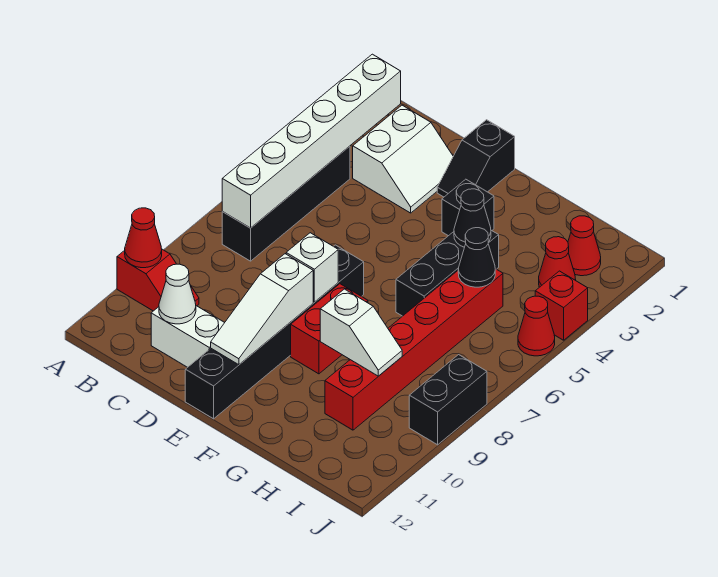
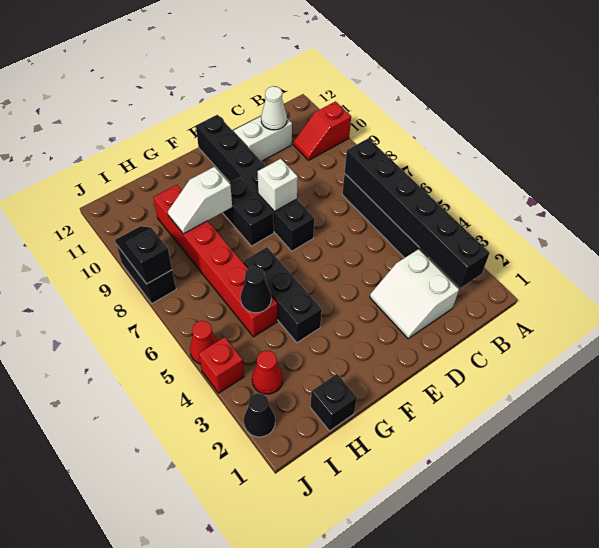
red cone A10 level 2 -> none
white brick B2:B7 level 2 -> black brick B2:B7 level 2
black slope E1:E2 level 1 top 1 -> black slope J8:J9 level 2 top 8
white slope E9:E11 level 2 top 9 -> none
black brick F3 level 1 -> black brick H1 level 1
red brick F8:F9 level 1 -> black brick F8:F9 level 1
black cone G4 level 2 -> black cone J2 level 1
red cone I2 level 1 -> none

